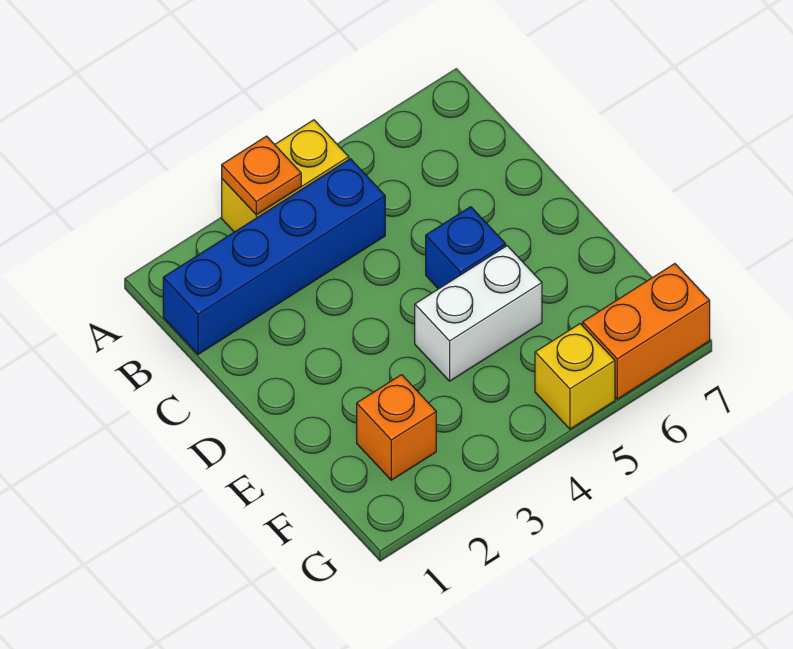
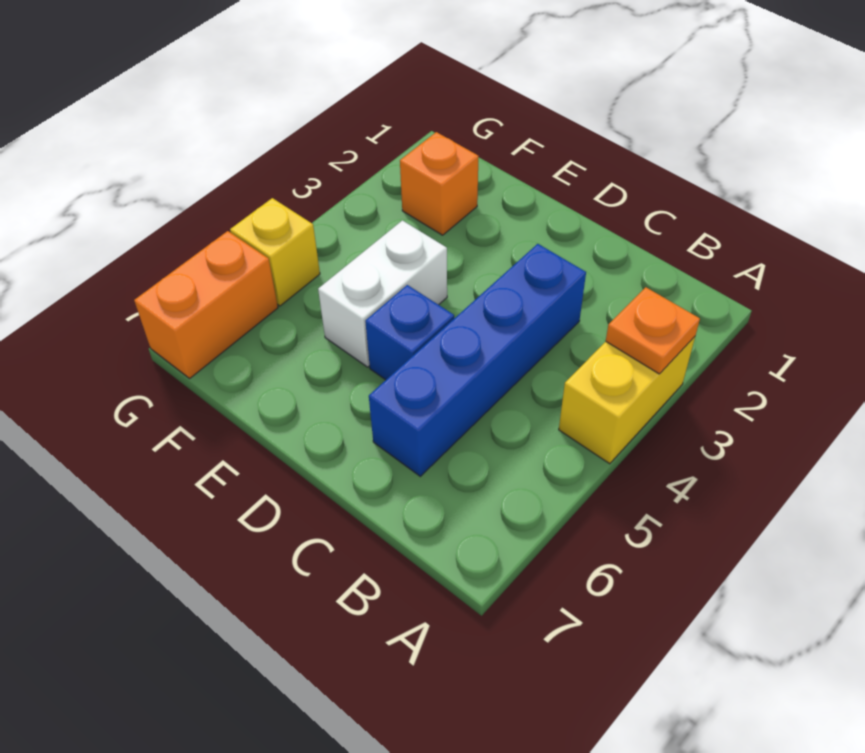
blue brick B1:B4 level 1 -> blue brick C3:C6 level 1

